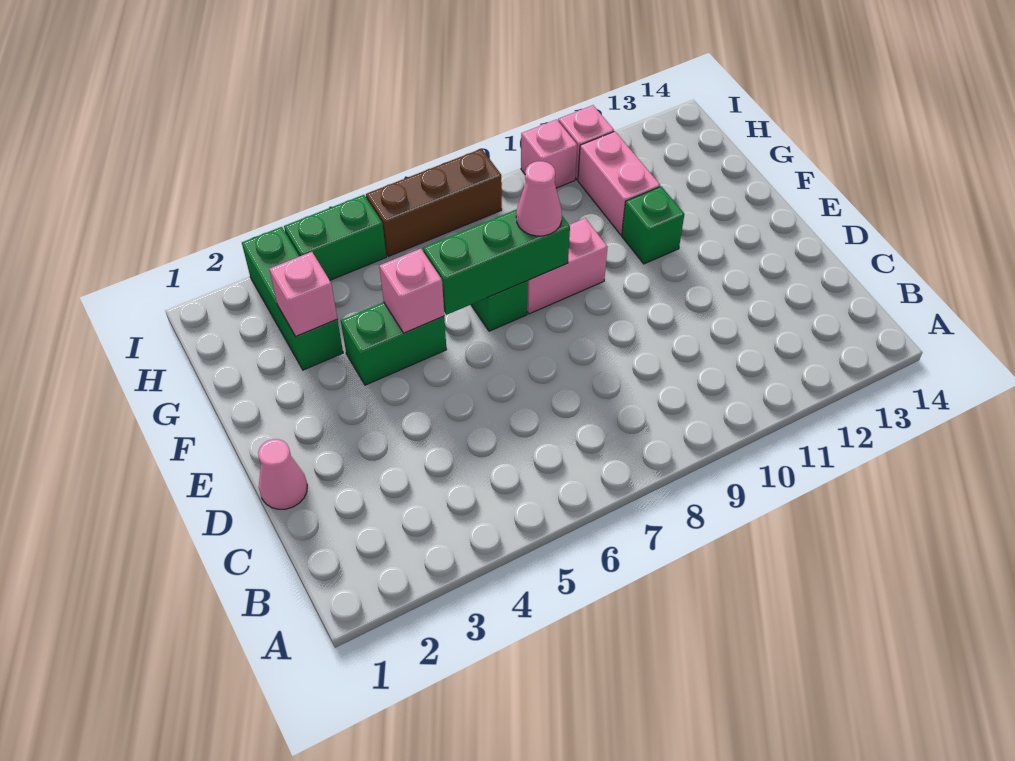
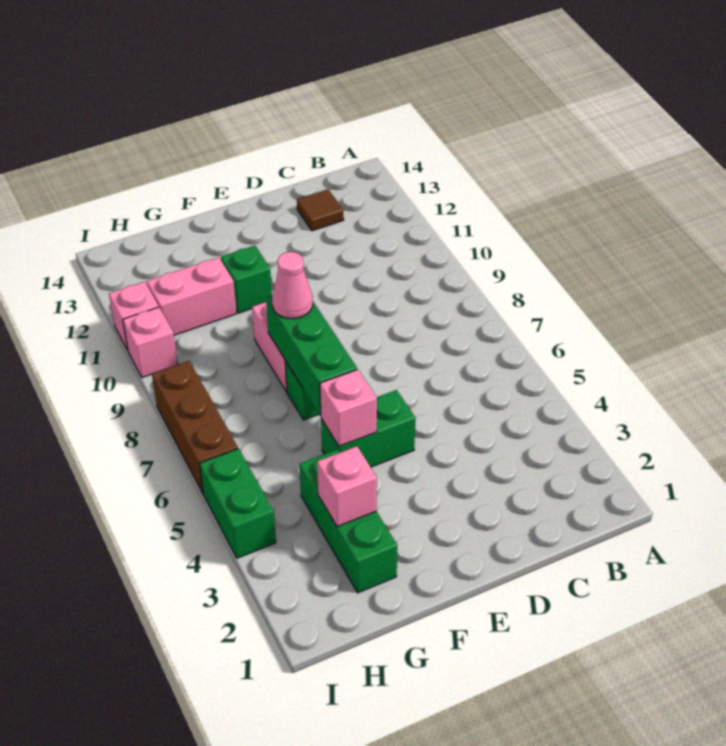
none -> brown tile C13 level 1
pink cone D1 level 1 -> none
green brick F4:F5 level 1 -> green brick E5:F5 level 1
green brick G3:I3 level 1 -> green brick G2:G4 level 1

